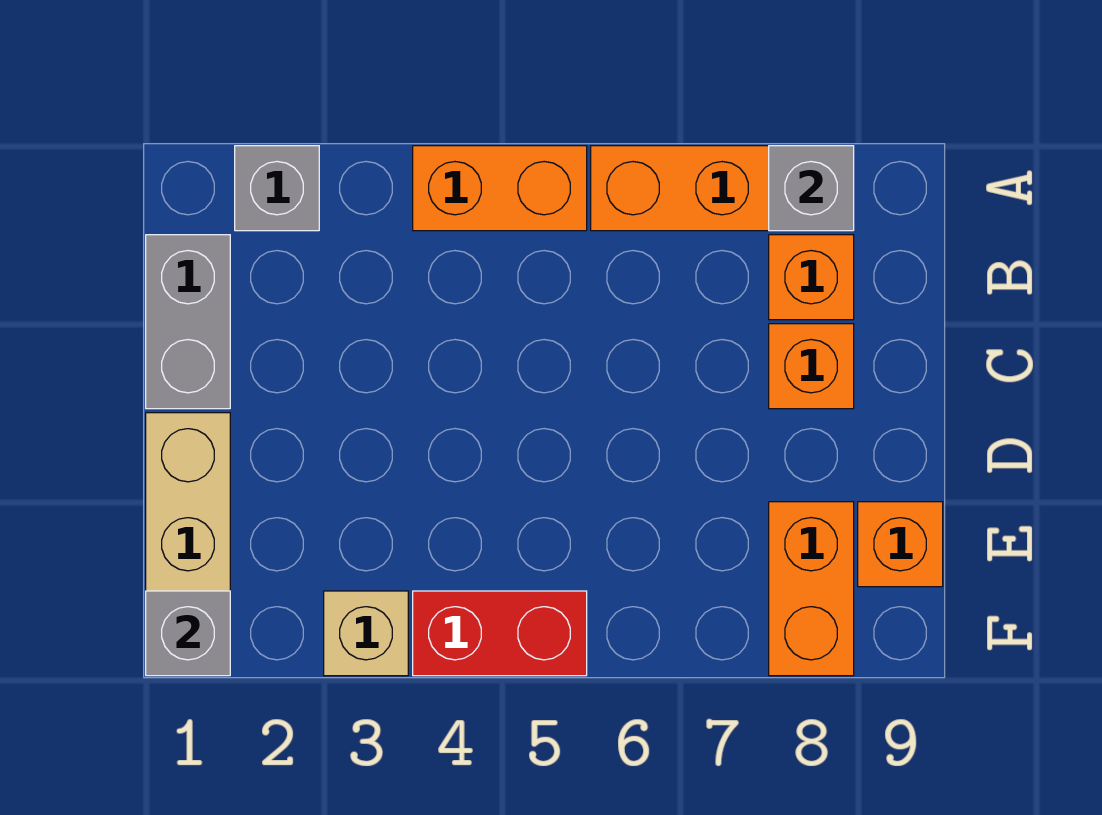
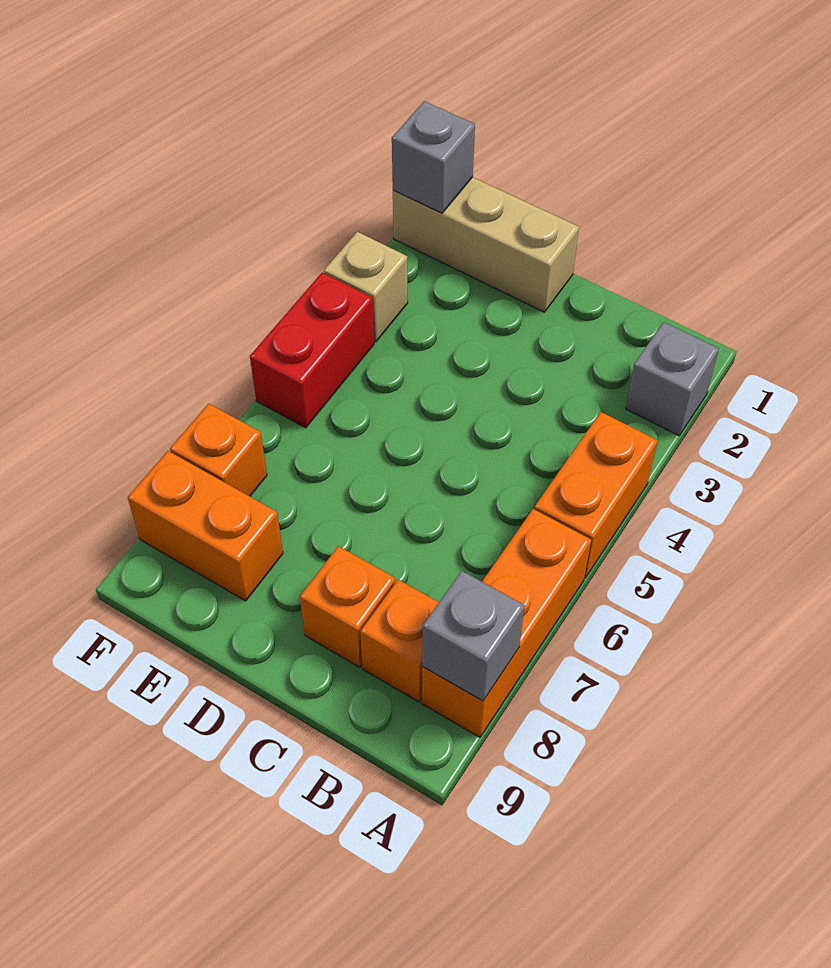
grey brick B1:C1 level 1 -> none
orange brick E9 level 1 -> orange brick F7 level 1

